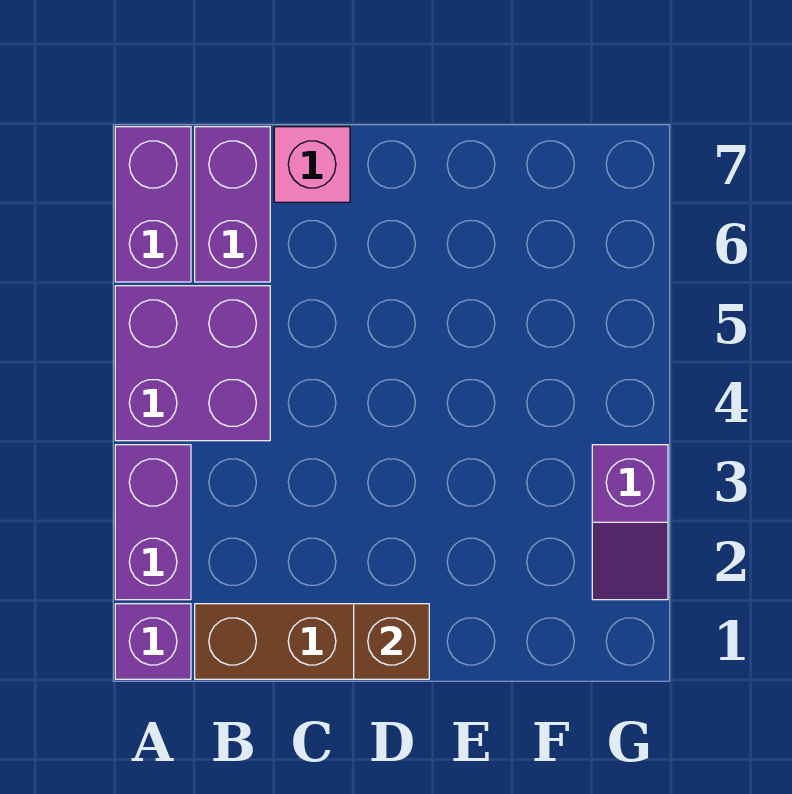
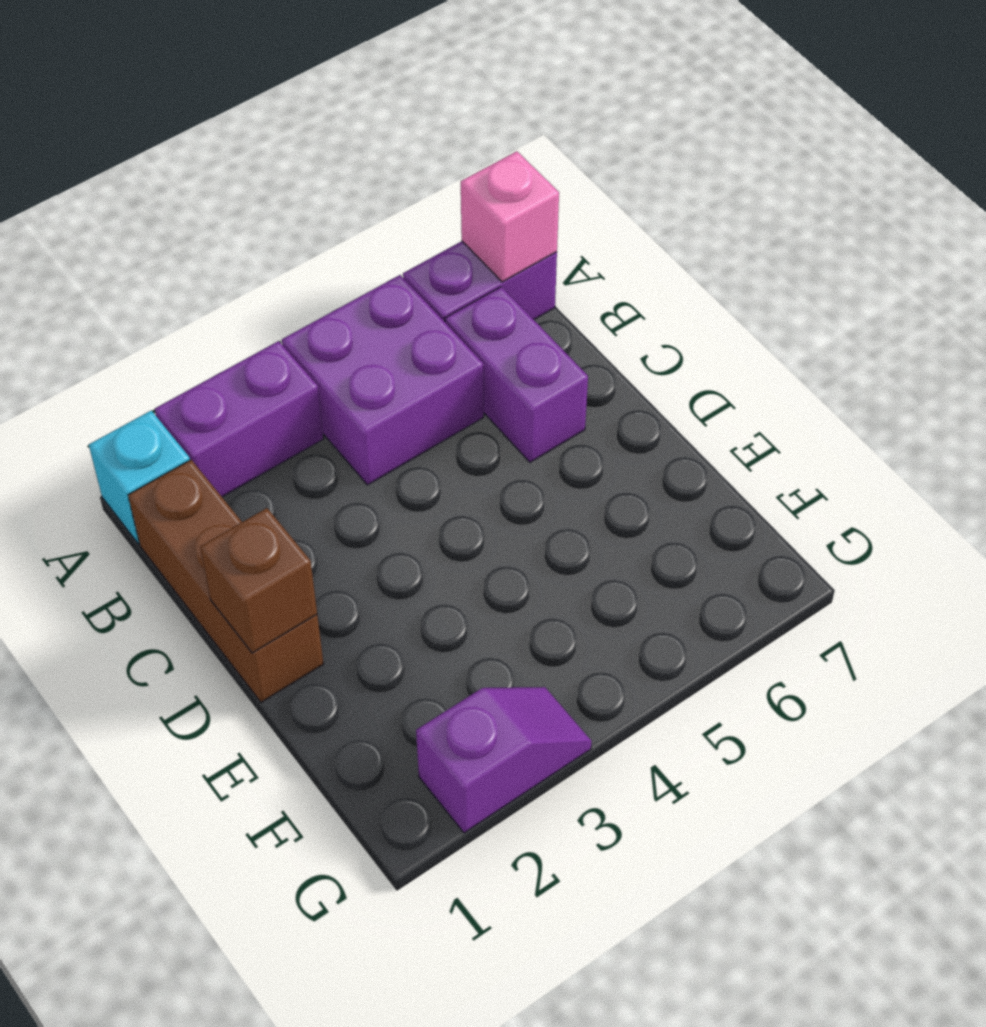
purple brick A1 level 1 -> cyan brick A1 level 1
purple brick B6:B7 level 1 -> purple brick B6:C6 level 1
pink brick C7 level 1 -> pink brick A7 level 2
purple slope G2:G3 level 1 top 3 -> purple slope G2:G3 level 1 top 2

